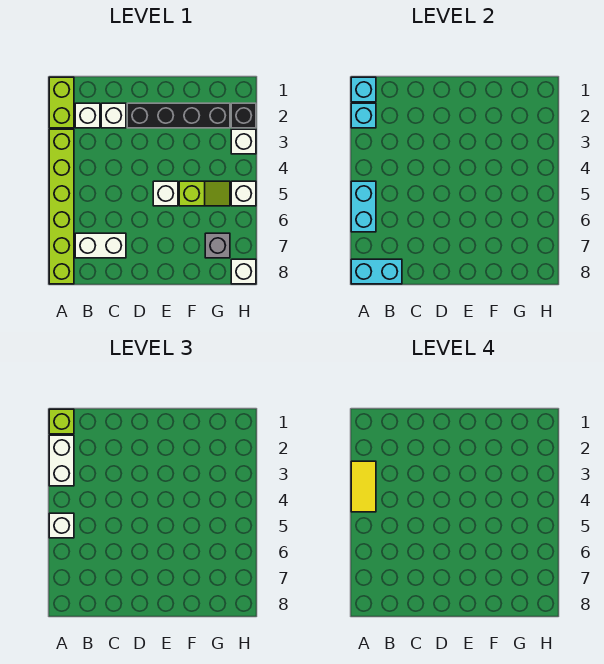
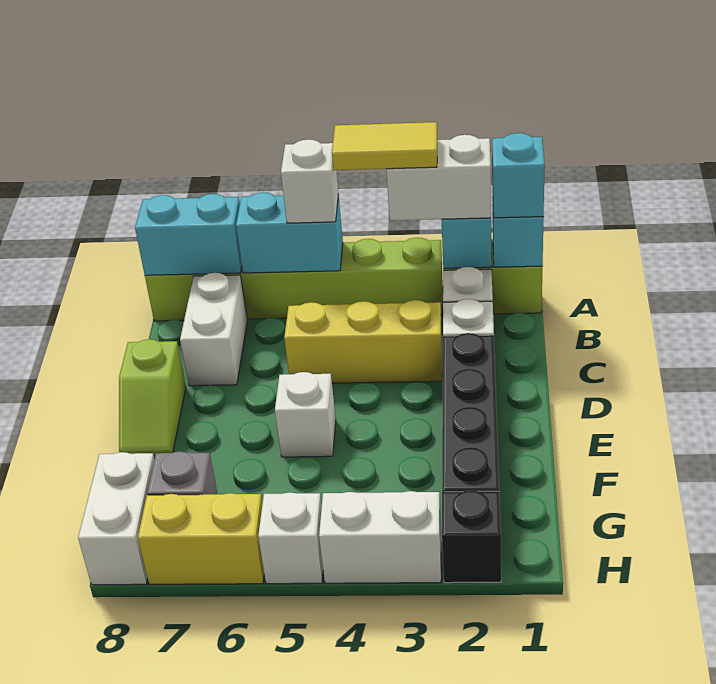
lime brick A1 level 3 -> cyan brick A1 level 3
cyan brick A8:B8 level 2 -> cyan brick A7:A8 level 2
none -> yellow brick C3:C5 level 1
lime slope F5:G5 level 1 top F -> lime slope D8:E8 level 1 top D
white brick H3 level 1 -> white brick H3:H4 level 1
none -> yellow brick H6:H7 level 1
white brick H8 level 1 -> white brick G8:H8 level 1

